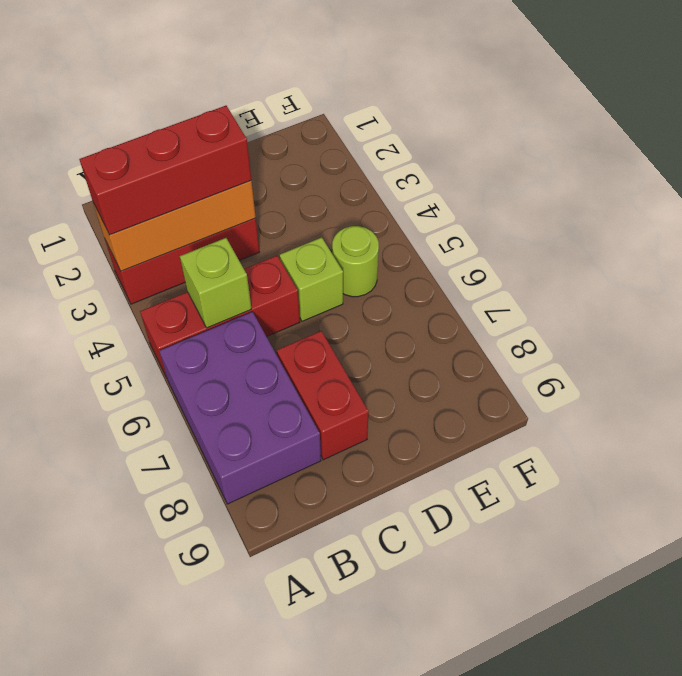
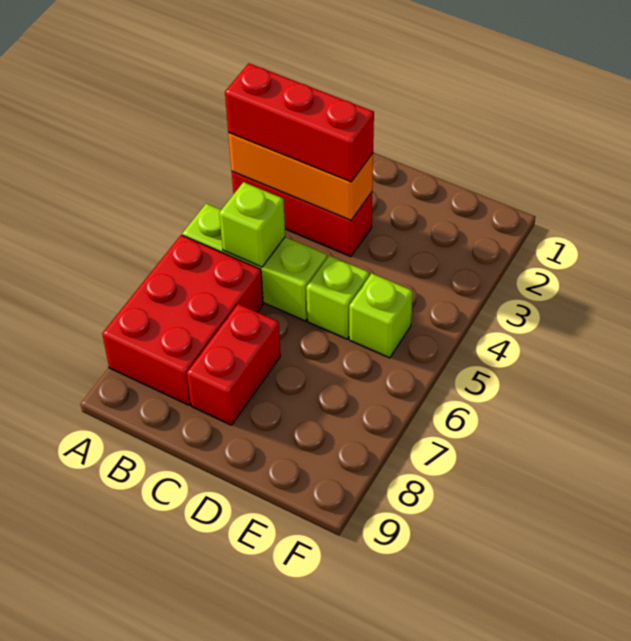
red brick A5:C5 level 1 -> lime brick A5:C5 level 1
purple brick A6:B8 level 1 -> red brick A6:B8 level 1
lime round brick E5 level 1 -> lime brick E5 level 1

